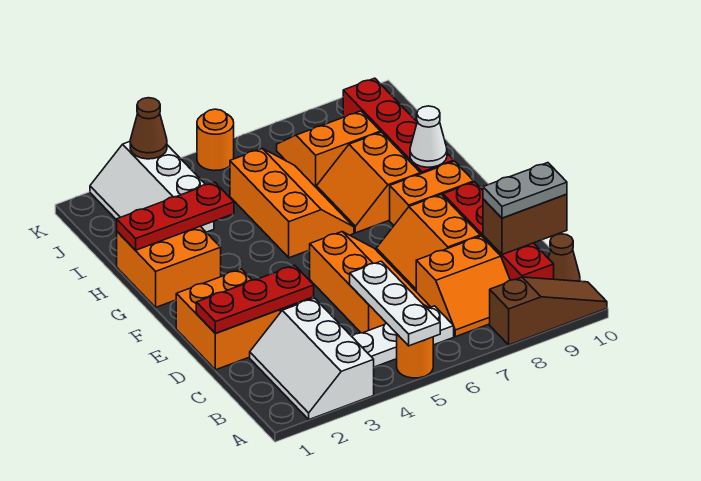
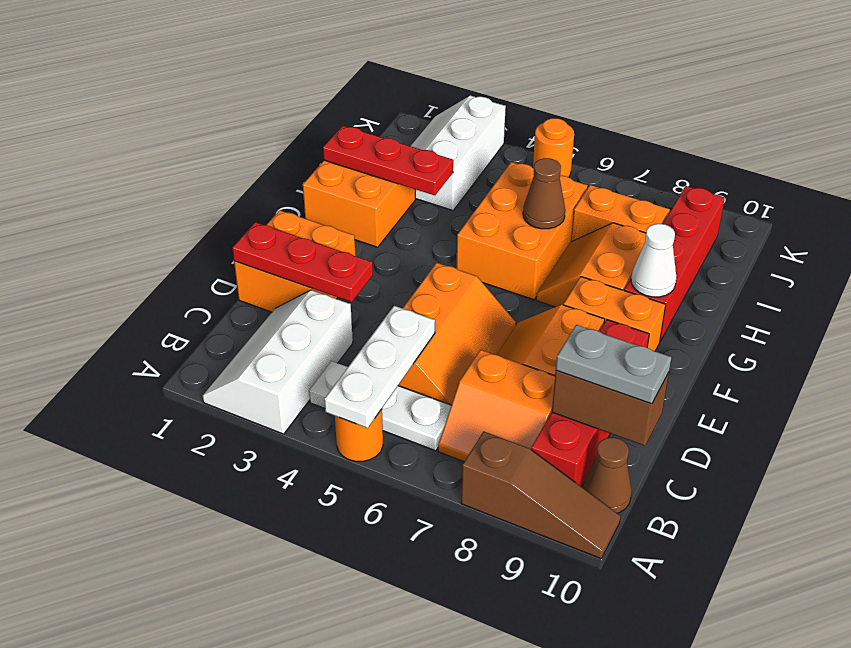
orange slope G5:I6 level 1 top 5 -> orange brick G5:I6 level 1
brown cone K3 level 2 -> brown cone H6 level 2

